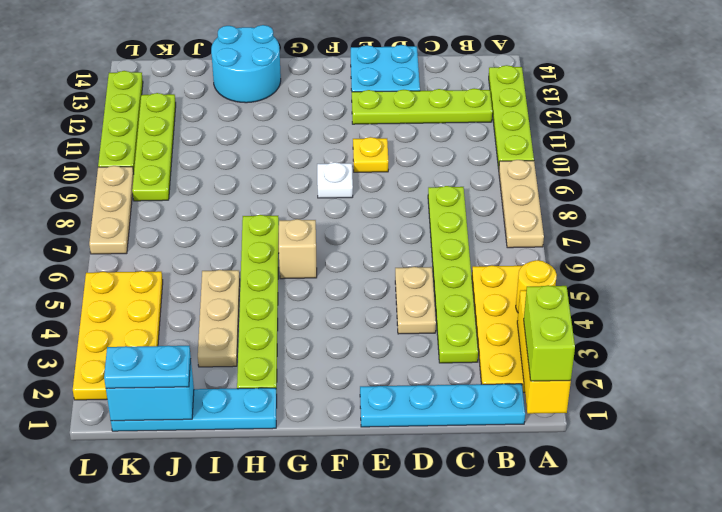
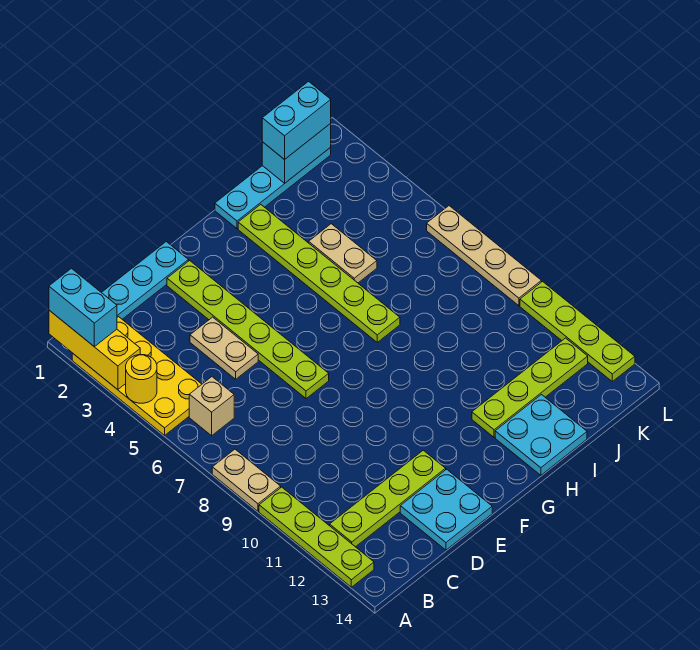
lime brick A1:A2 level 3 -> cyan brick A1:A2 level 3
tan plate A7:A9 level 1 -> tan plate A8:A9 level 1
lime plate C3:C8 level 1 -> lime plate E2:E7 level 1
yellow plate E10 level 1 -> none
white plate F9 level 1 -> none
tan brick G6 level 1 -> tan brick B6 level 1
cyan round brick H13:I14 level 1 -> cyan plate H13:I14 level 1
tan plate I3:I5 level 1 -> tan plate I4:I5 level 1
cyan plate J1:K1 level 3 -> cyan brick J1:K1 level 3
yellow plate K2:L5 level 1 -> none
lime plate K9:K12 level 1 -> lime plate H12:K12 level 1
tan plate L7:L9 level 1 -> tan plate L6:L9 level 1

